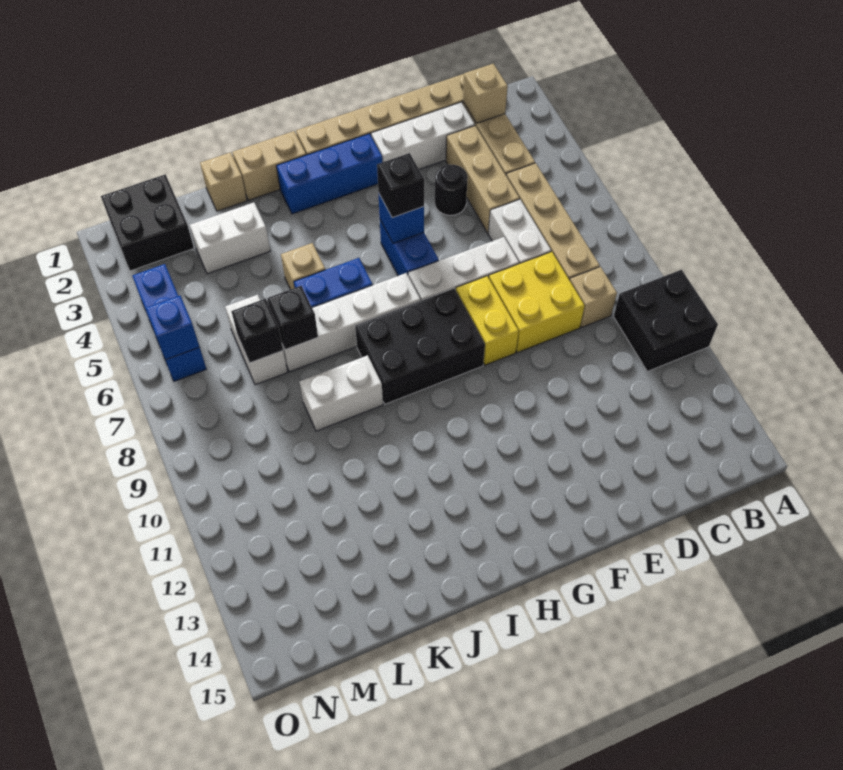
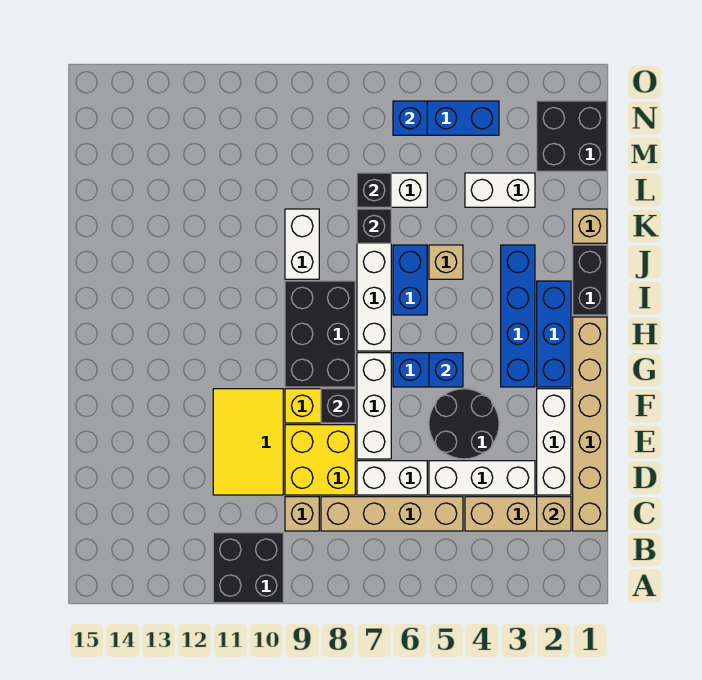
tan brick D3:D5 level 1 -> white brick D3:D5 level 1
none -> yellow tile D10:F11 level 1
black round brick E4 level 1 -> black round brick E4:F5 level 1
none -> blue brick G3:J3 level 1
black brick G5 level 3 -> black brick F8 level 2
tan brick I1:J1 level 1 -> black brick I1:J1 level 1
white brick K3:L3 level 1 -> white brick L3:L4 level 1

